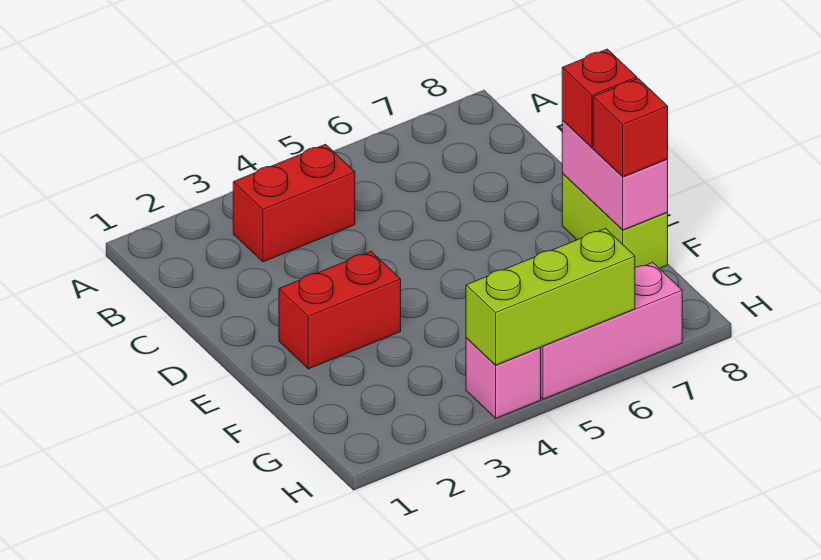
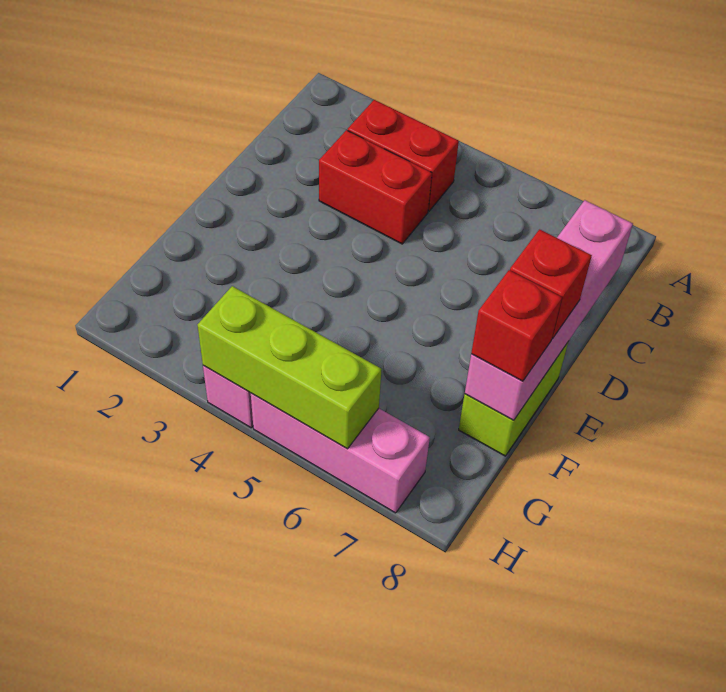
red brick E2:E3 level 1 -> red brick C3:C4 level 1
pink brick E8:F8 level 2 -> pink brick C8:F8 level 2

